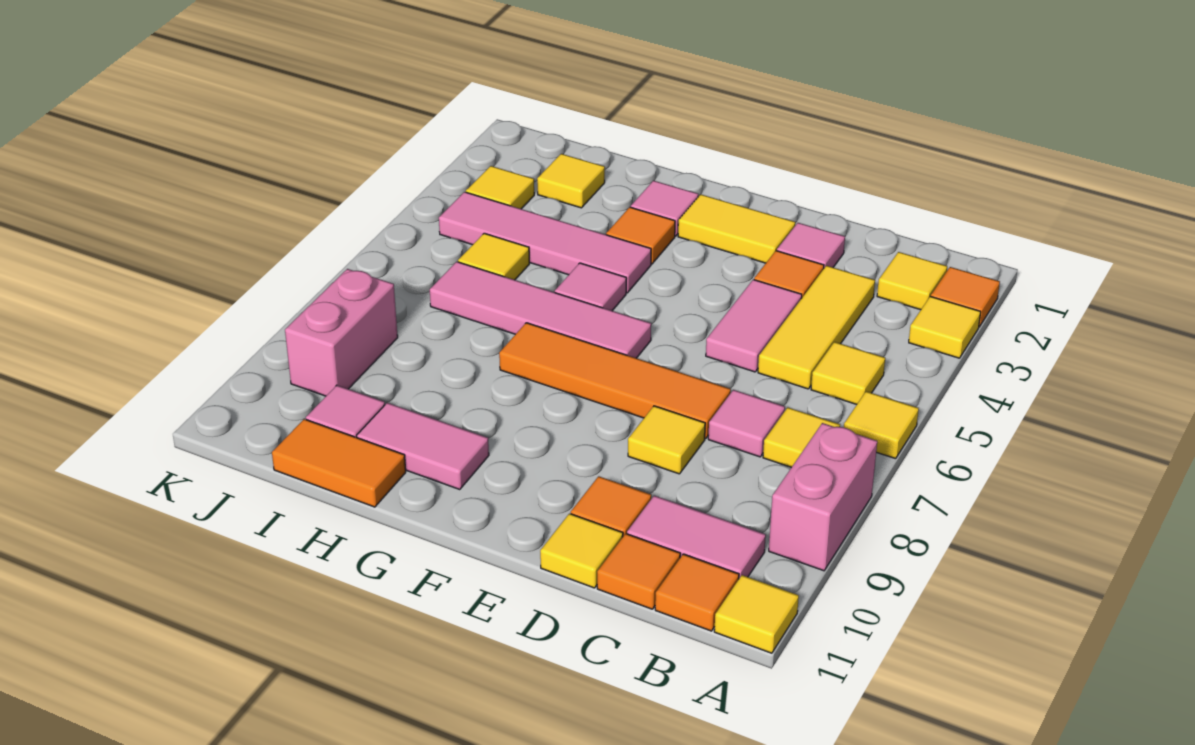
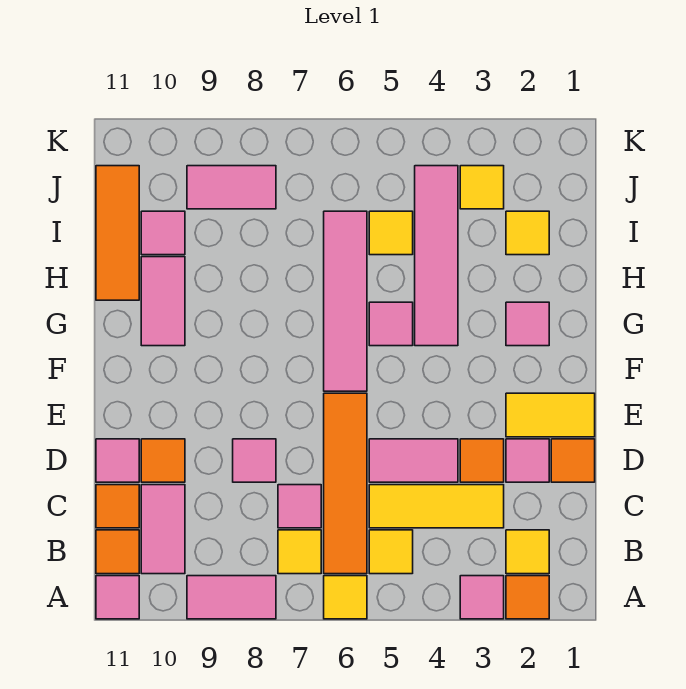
yellow tile A3 level 1 -> pink tile A3 level 1
pink brick A8:A9 level 1 -> pink tile A8:A9 level 1
yellow tile A11 level 1 -> pink tile A11 level 1
orange tile D7:G7 level 1 -> orange tile B6:E6 level 1
yellow tile D8 level 1 -> pink tile D8 level 1
yellow tile D11 level 1 -> pink tile D11 level 1
yellow tile E2:F2 level 1 -> yellow tile E1:E2 level 1
orange tile G3 level 1 -> orange tile D1 level 1
orange tile H11:I11 level 1 -> orange tile H11:J11 level 1
pink brick J8:J9 level 1 -> pink tile J8:J9 level 1

